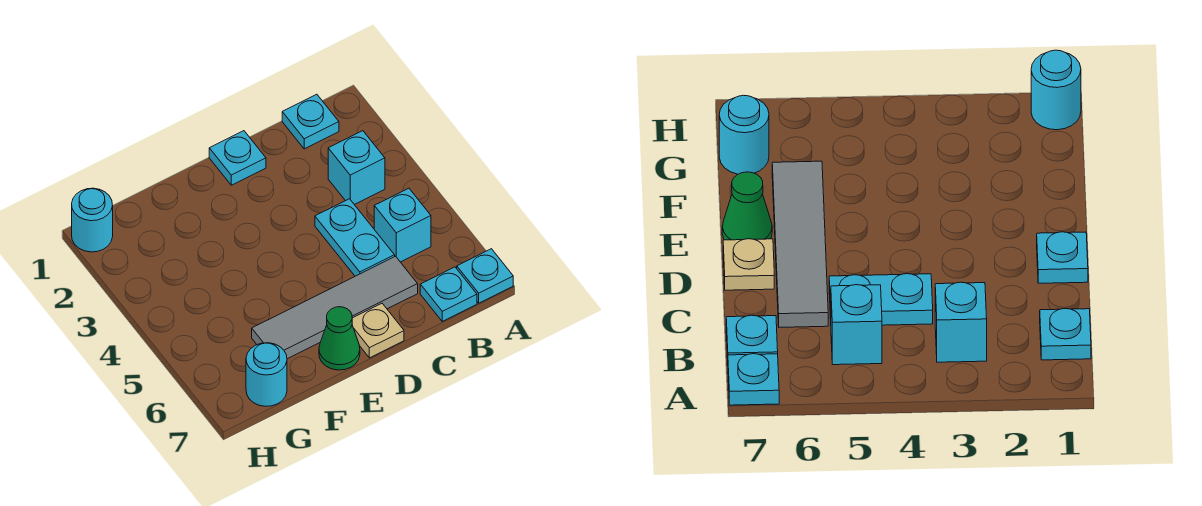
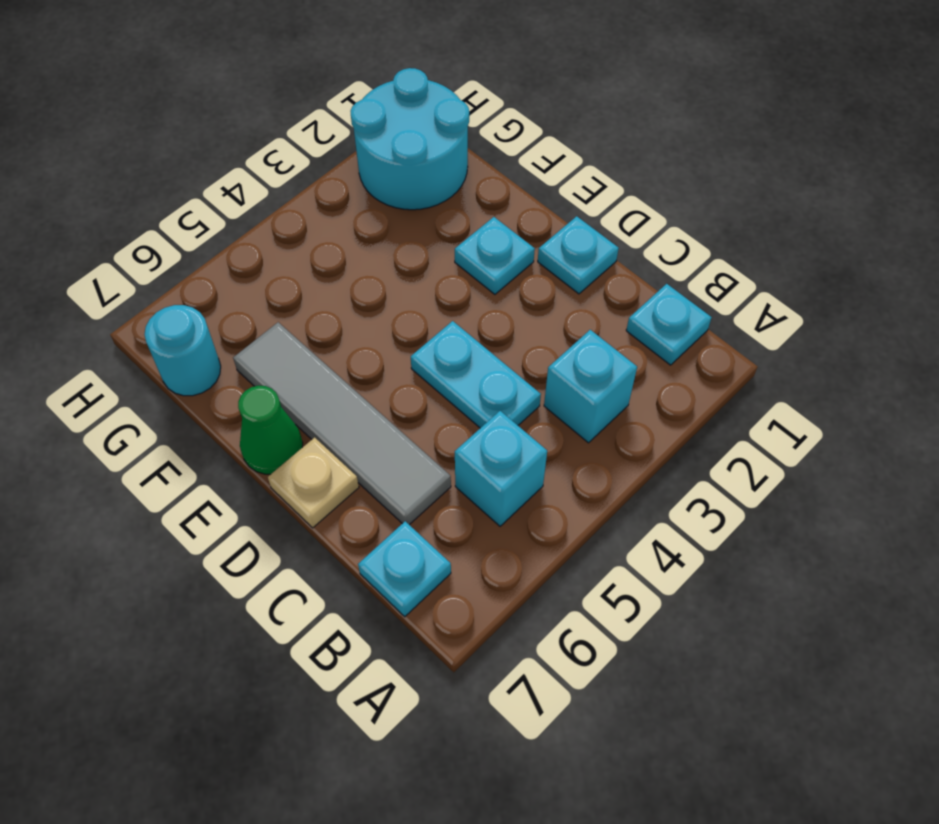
cyan plate A7 level 1 -> cyan plate E2 level 1
cyan plate C4:C5 level 1 -> cyan plate C4:D4 level 1
cyan round brick H1 level 1 -> cyan round brick G1:H2 level 1

